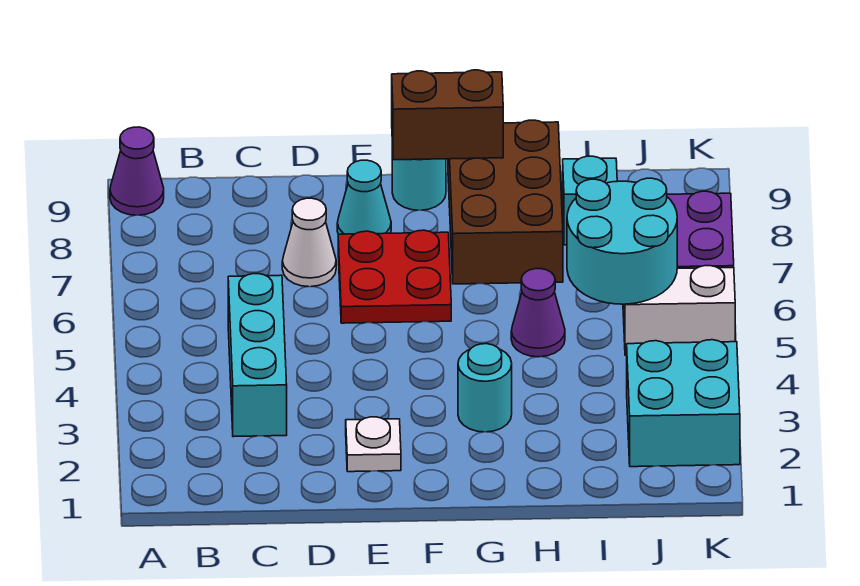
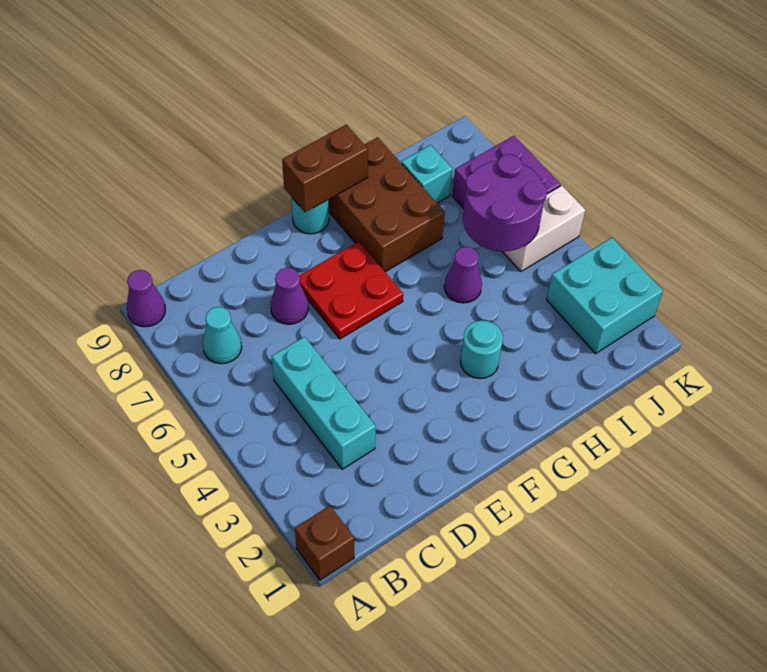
none -> brown brick A1 level 1
white cone D7 level 1 -> purple cone D7 level 1
white plate E2 level 1 -> none
cyan cone E8 level 1 -> cyan cone B7 level 1
cyan round brick I5:J6 level 2 -> purple round brick I5:J6 level 2

